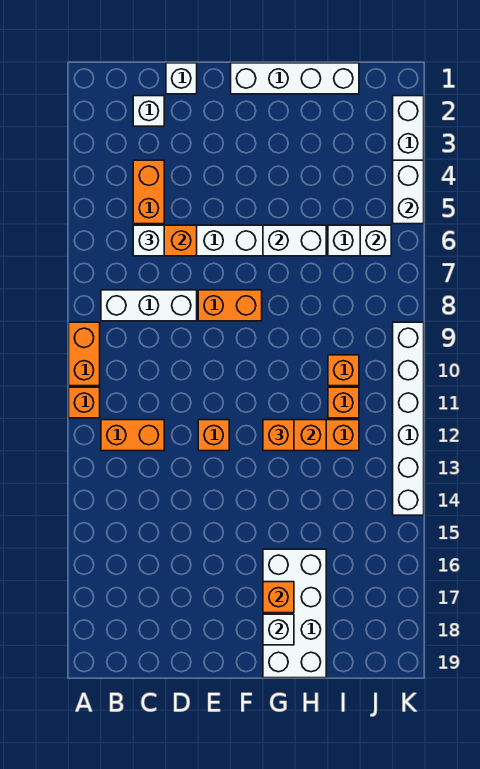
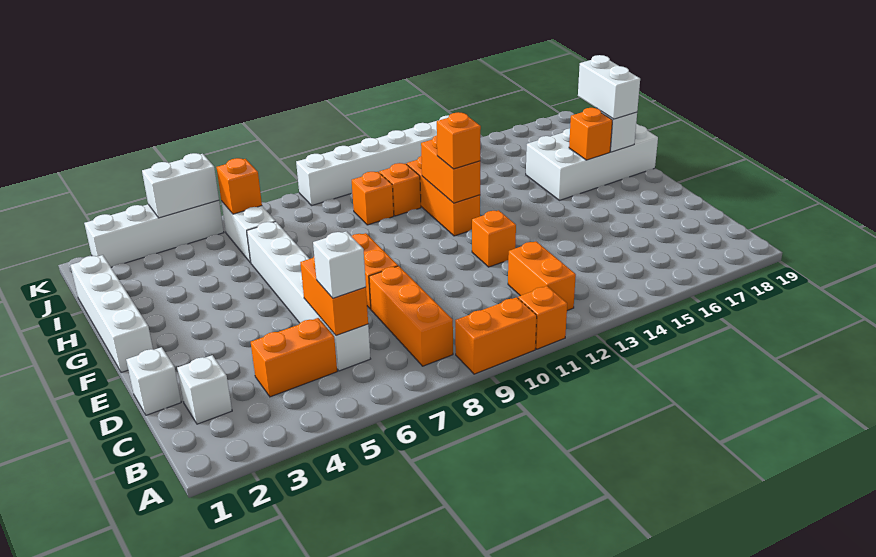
white brick B8:D8 level 1 -> orange brick B8:D8 level 1
white brick G6:H6 level 2 -> white brick G18:H18 level 3
white brick J6 level 2 -> orange brick J6 level 2

